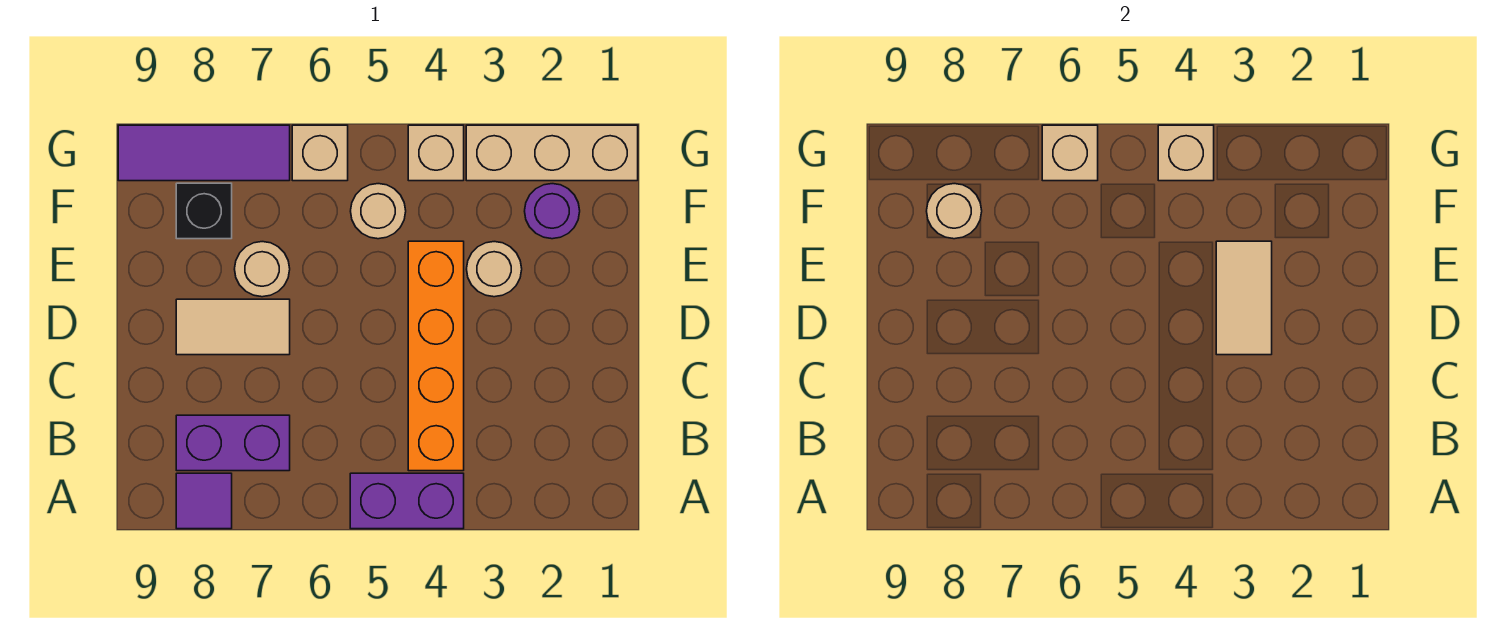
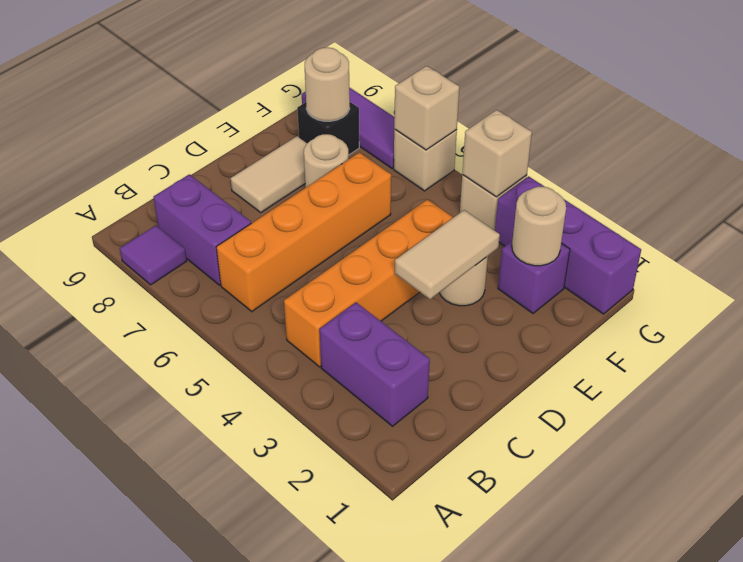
purple brick A4:A5 level 1 -> purple brick B2:B3 level 1
none -> orange brick B6:E6 level 1
tan tile D7:D8 level 1 -> tan tile D8:E8 level 1
purple round brick F2 level 1 -> purple brick F2 level 1
tan round brick F5 level 1 -> tan round brick F2 level 2
tan brick G1:G3 level 1 -> purple brick G1:G3 level 1

